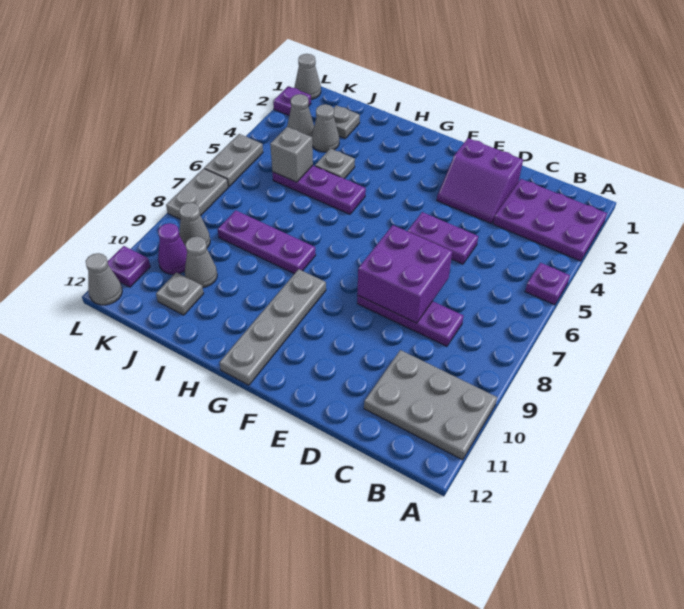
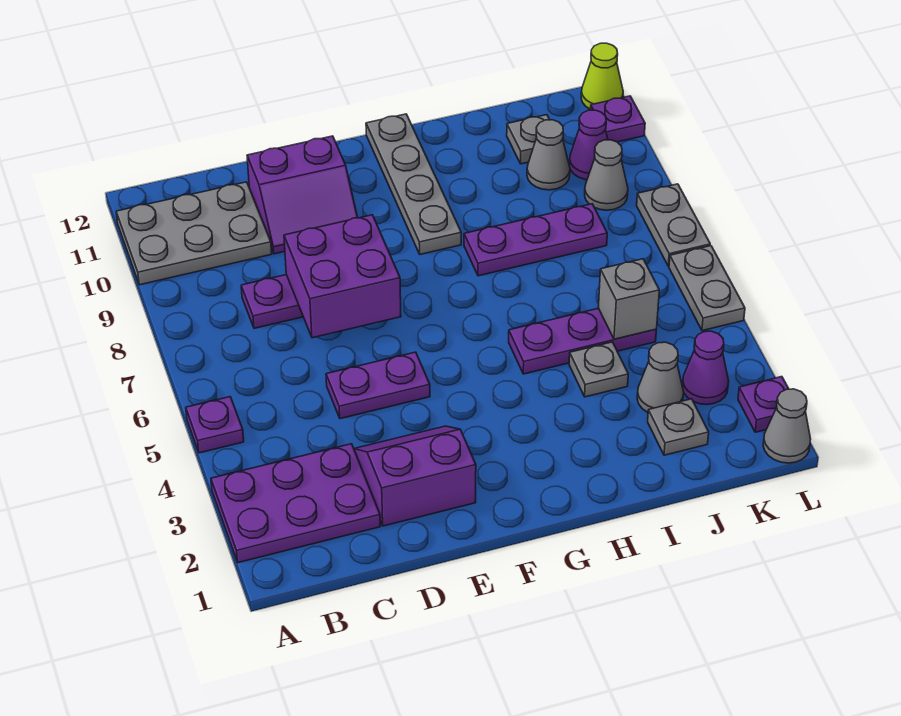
none -> purple slope D10:E11 level 1 top 11
grey cone K3 level 1 -> purple cone K3 level 1
grey cone L12 level 1 -> lime cone L12 level 1

